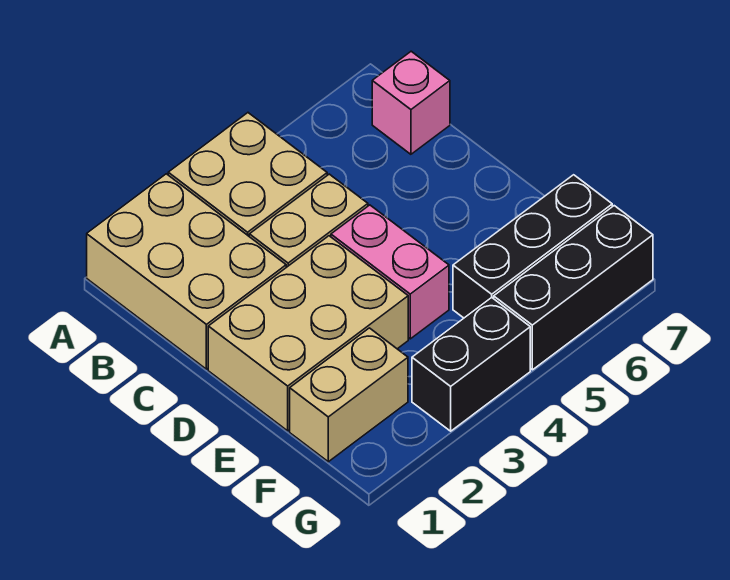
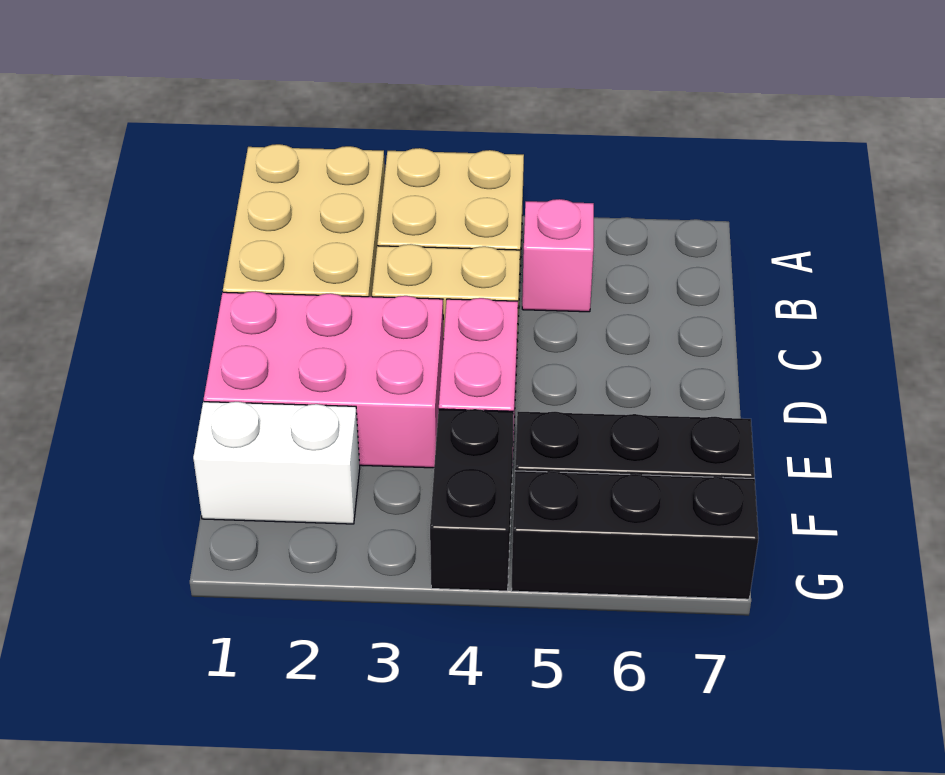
pink brick B7 level 1 -> pink brick B5 level 1
tan brick D1:E3 level 1 -> pink brick D1:E3 level 1
tan brick F1:F2 level 1 -> white brick F1:F2 level 1
black brick G3:G4 level 1 -> black brick F4:G4 level 1

